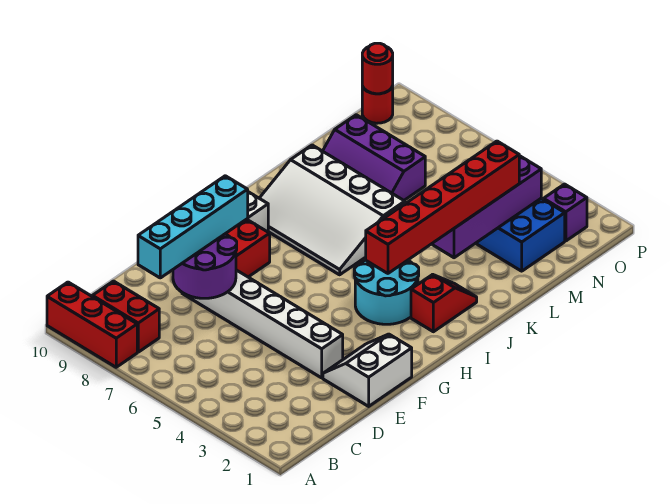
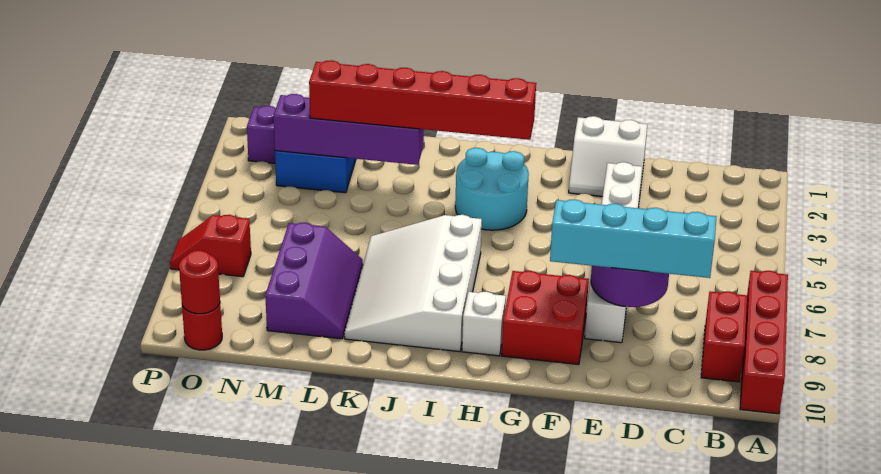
red brick A8:A10 level 1 -> red brick A7:A10 level 1
red slope I2:J2 level 1 top I -> red slope O7:P7 level 1 top O
white slope I6:K9 level 1 top K -> white slope I6:K9 level 1 top I

